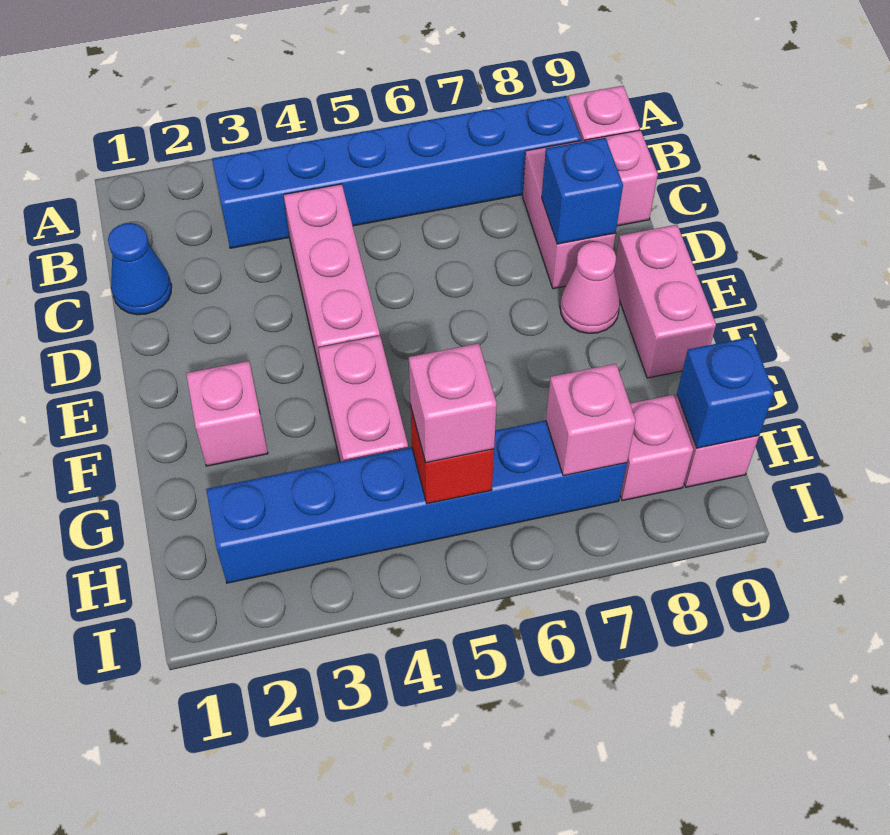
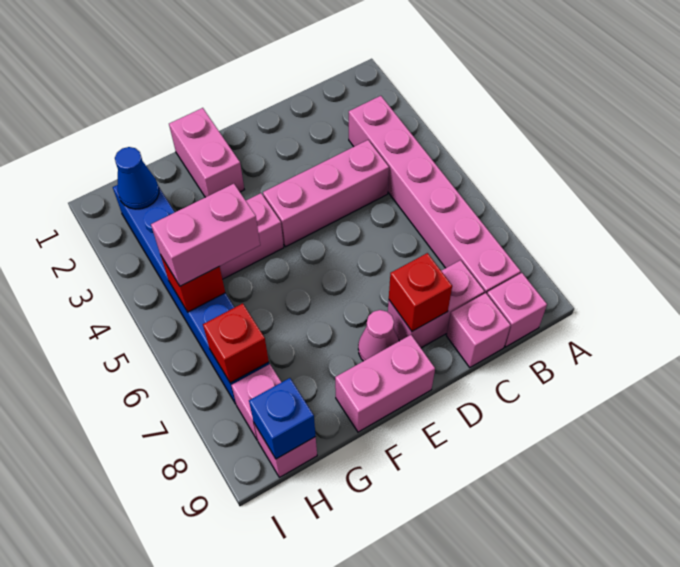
blue brick B3:B8 level 1 -> pink brick B3:B8 level 1
blue cone C1 level 1 -> blue cone H2 level 2
blue brick D8 level 2 -> red brick D8 level 2
pink brick F2 level 1 -> pink brick F1:F2 level 1
pink brick H5 level 3 -> pink brick G5:H5 level 3
pink brick H7 level 2 -> red brick H7 level 2

